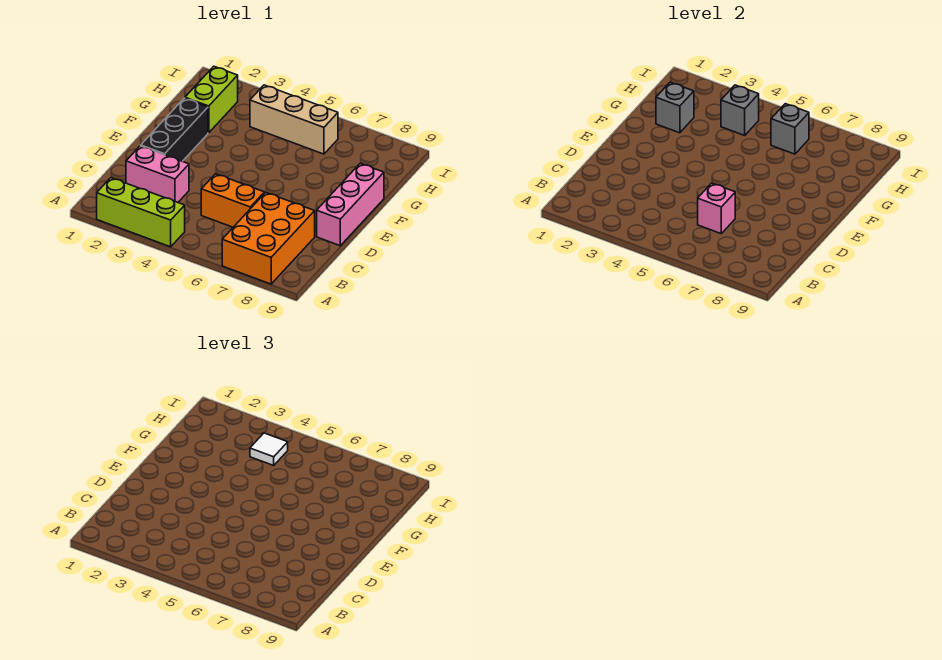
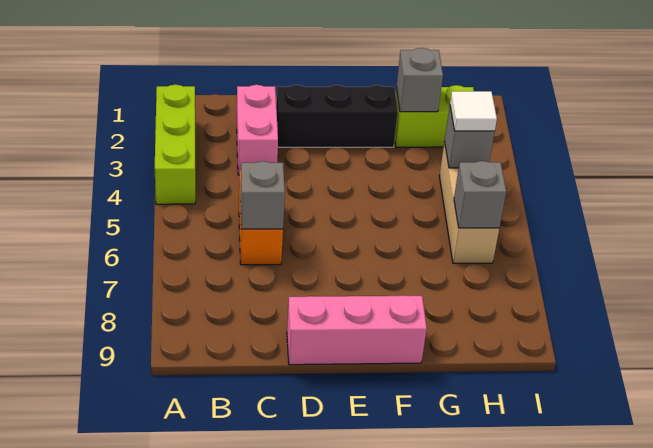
orange brick A7:C8 level 1 -> none
pink brick C6 level 2 -> grey brick C6 level 2

